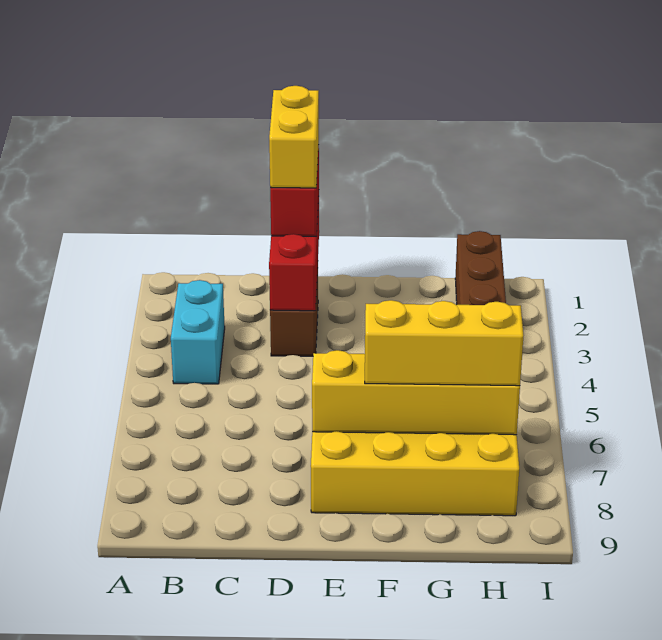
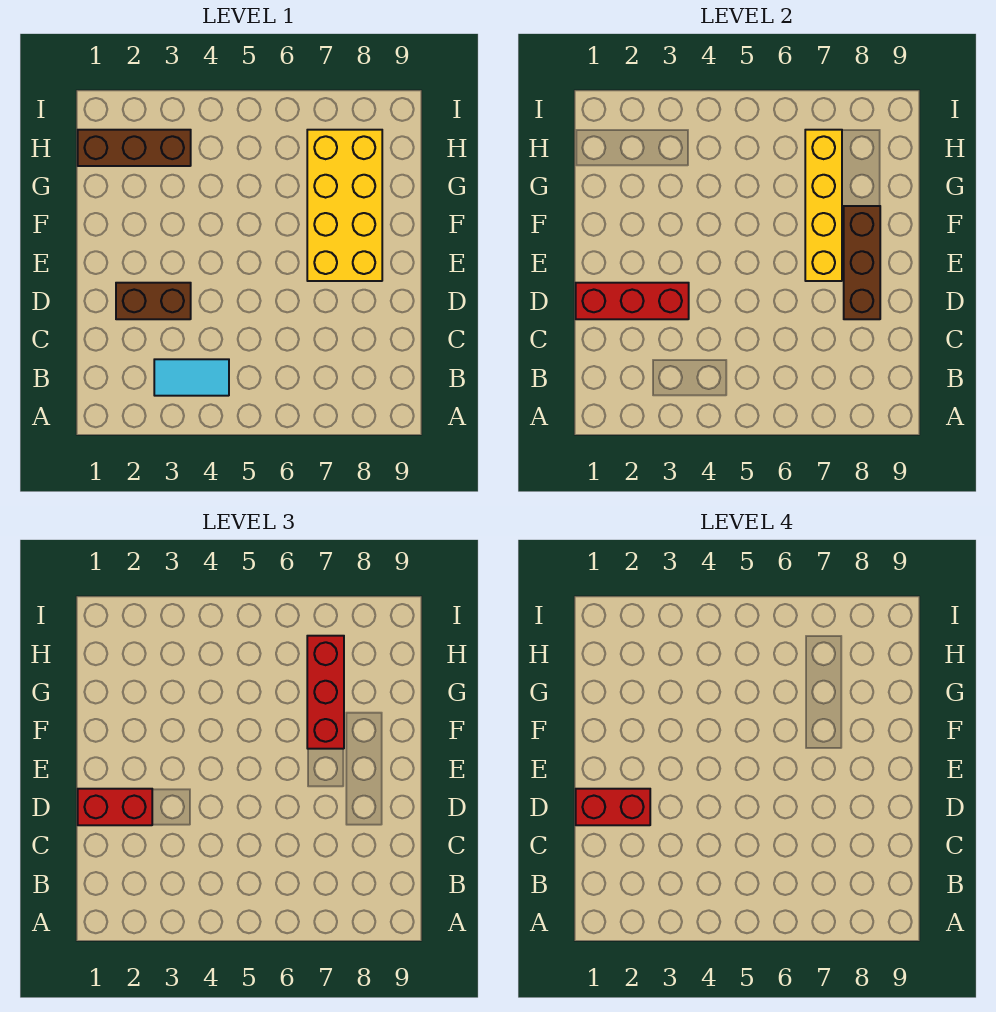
cyan brick B3:B4 level 1 -> cyan tile B3:B4 level 1
yellow brick D1:D2 level 4 -> red brick D1:D2 level 4
none -> brown brick D8:F8 level 2
yellow brick F7:H7 level 3 -> red brick F7:H7 level 3

